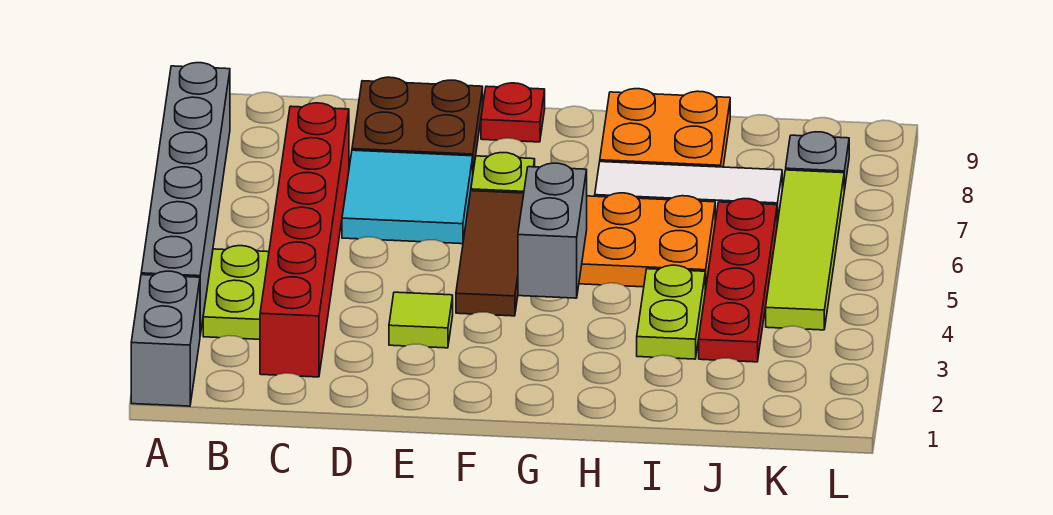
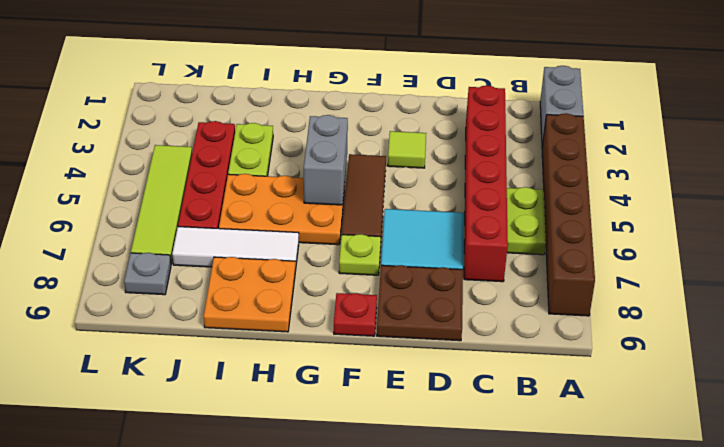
grey brick A3:A8 level 1 -> brown brick A3:A8 level 1
lime plate B3:B4 level 1 -> lime plate B5:B6 level 1

